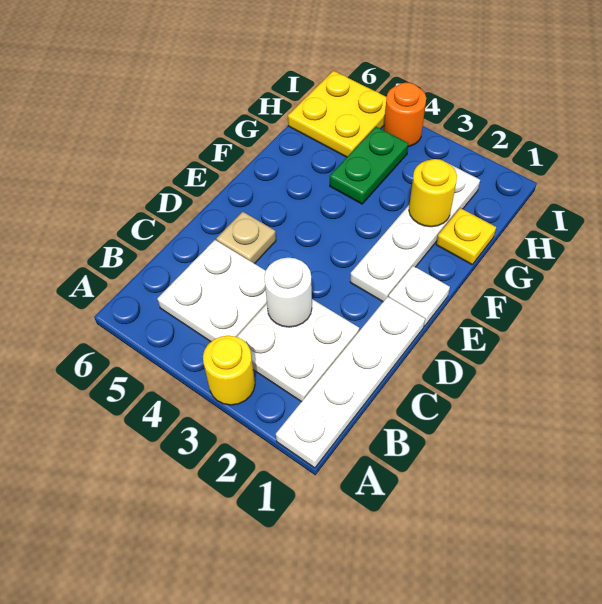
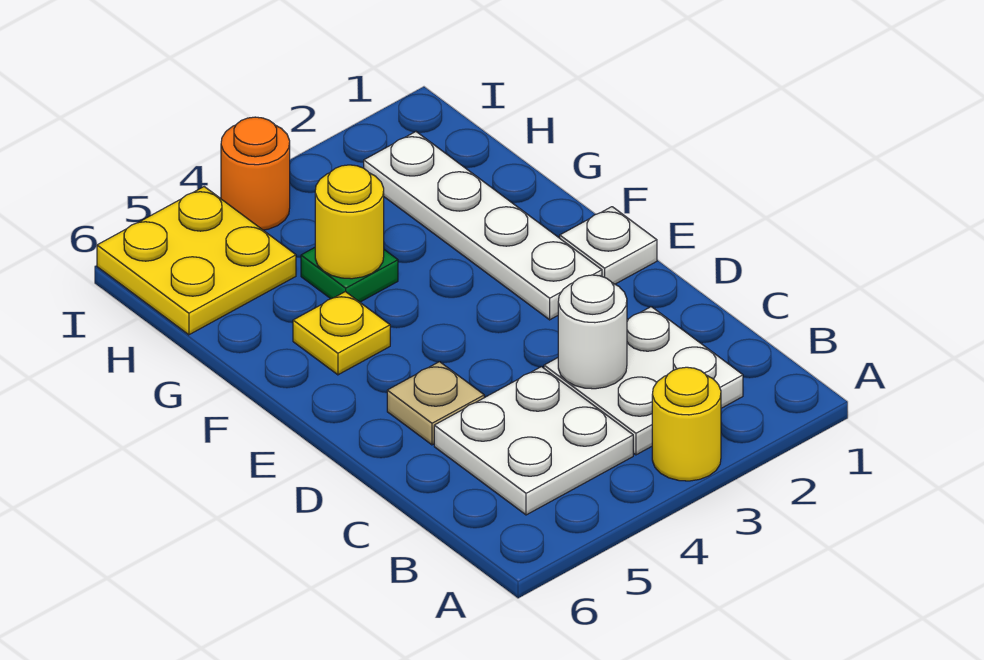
white plate A1:D1 level 1 -> none
yellow plate G1 level 1 -> yellow plate F5 level 1
yellow round brick G2 level 2 -> yellow round brick G4 level 2
green plate G4:H4 level 1 -> green plate G4 level 1

